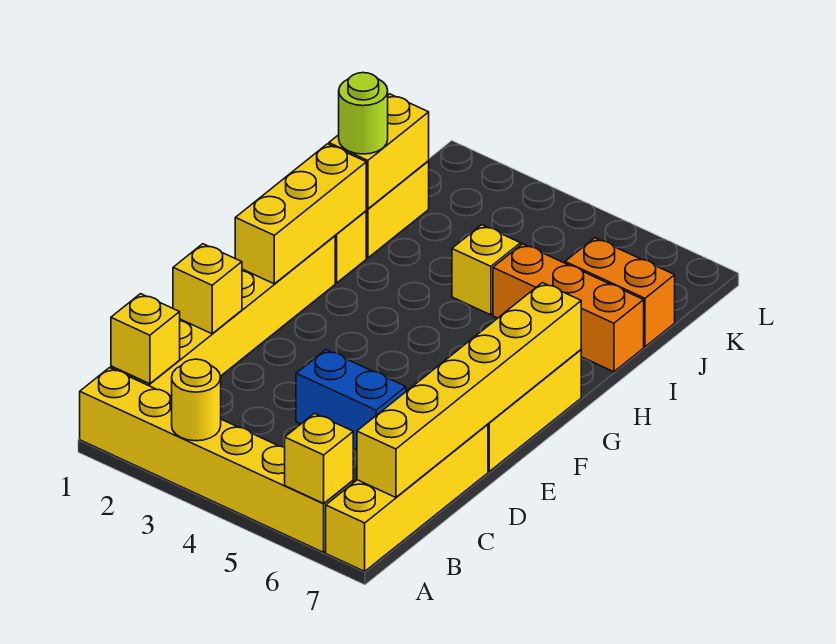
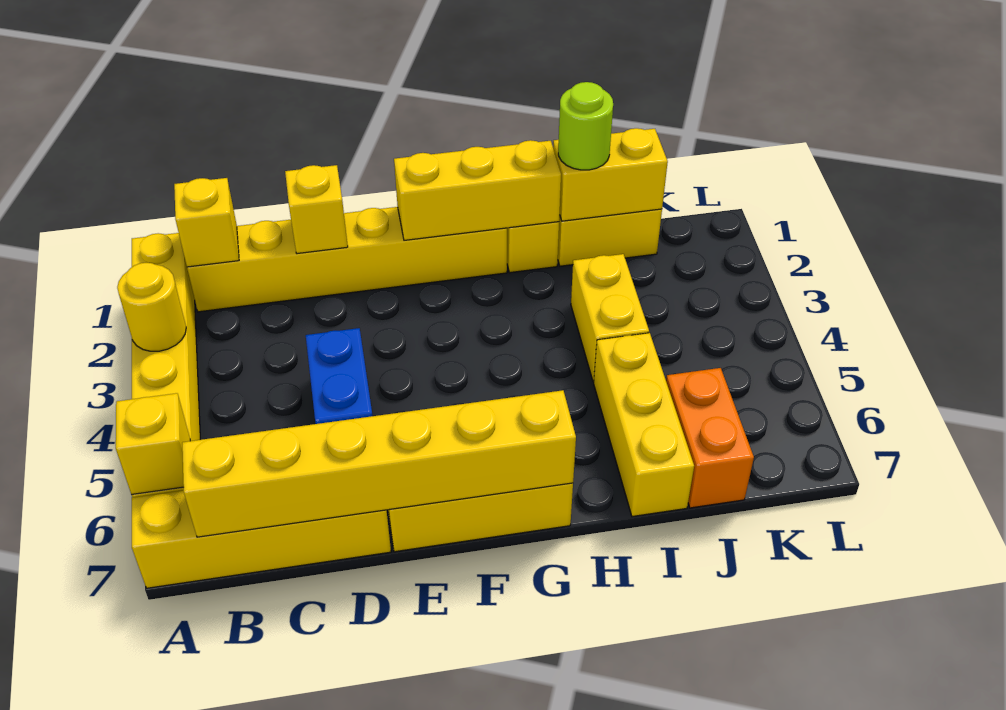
yellow brick I4 level 1 -> yellow brick I3:I4 level 1
orange brick I5:I7 level 1 -> yellow brick I5:I7 level 1

